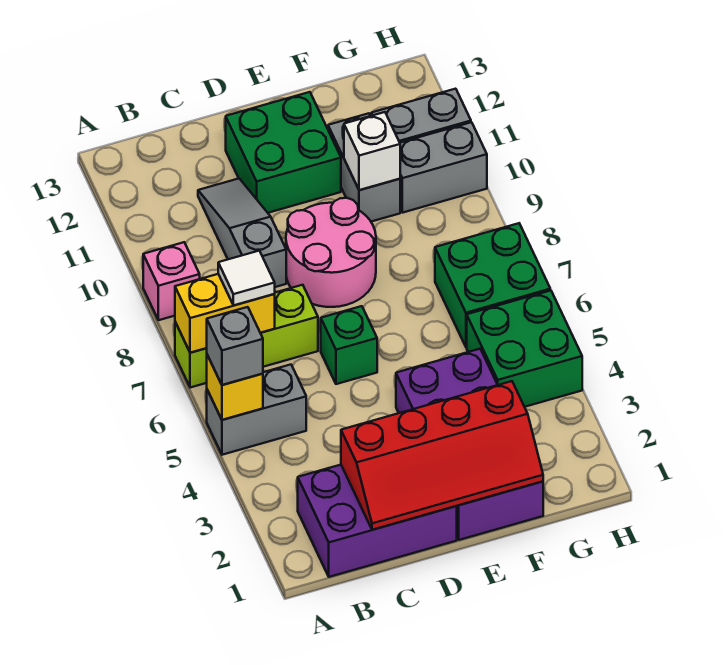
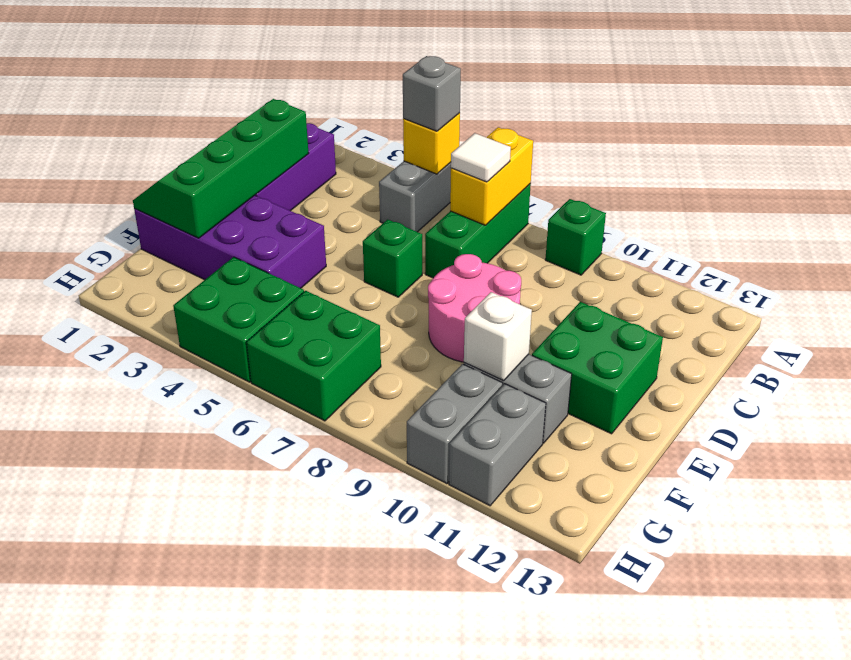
lime brick A7:C7 level 1 -> green brick A7:C7 level 1
pink brick A9 level 1 -> green brick A9 level 1
red slope C1:F2 level 2 top 2 -> green slope C1:F2 level 2 top 2
grey slope C9:C11 level 1 top 9 -> none

